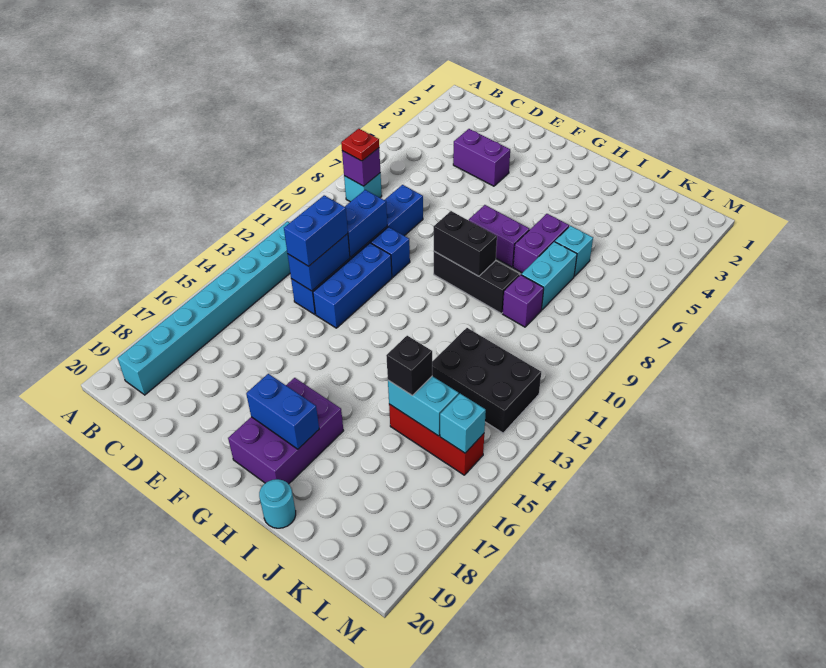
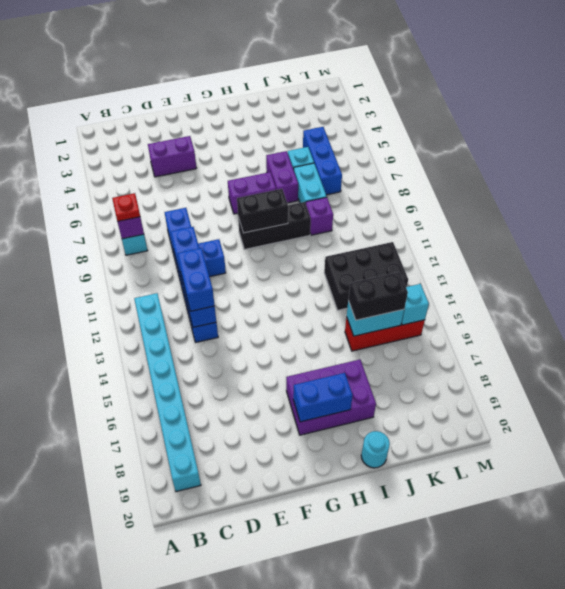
blue brick E11:E13 level 1 -> blue brick K5:K7 level 1
purple brick G17:H19 level 1 -> purple brick G17:I18 level 1
black brick J15 level 3 -> black brick J15:K15 level 3

